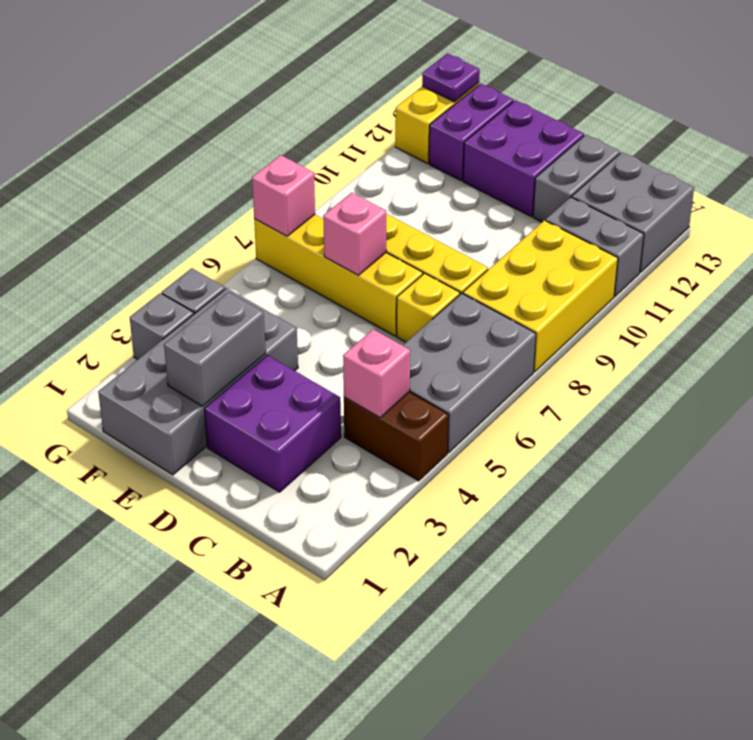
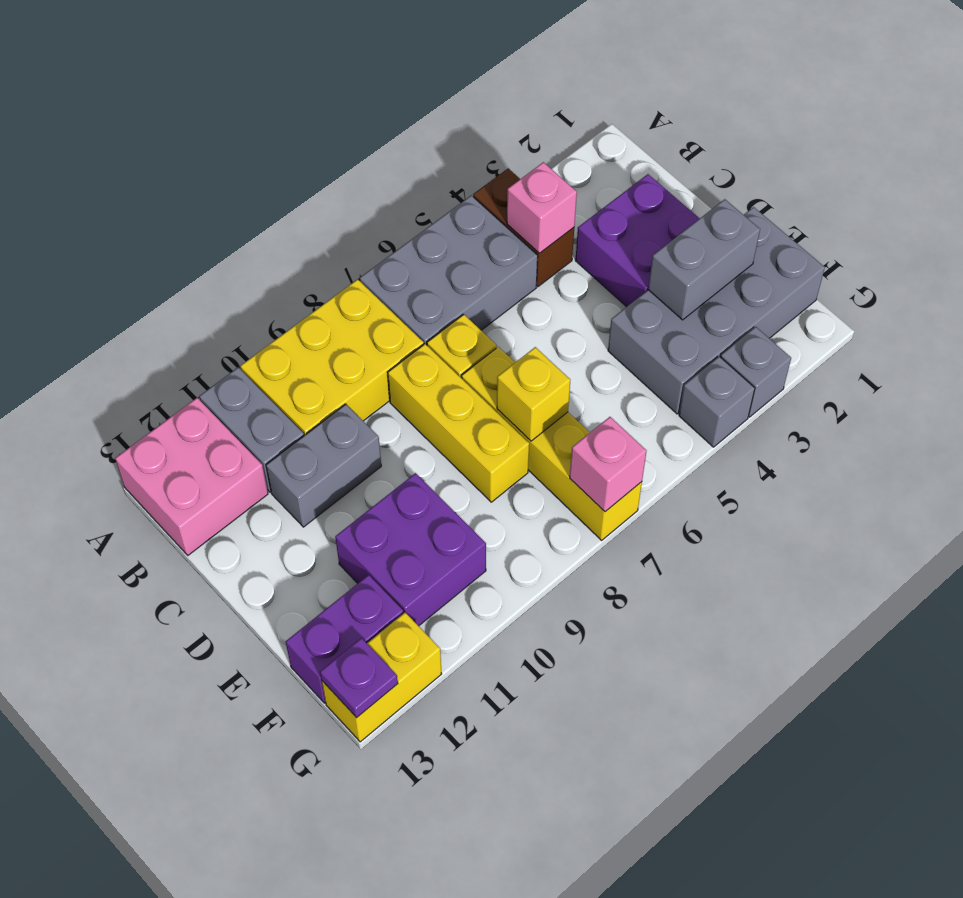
grey brick A12:B13 level 1 -> pink brick A12:B13 level 1
grey brick C12:C13 level 1 -> grey brick C10:C11 level 1
purple brick D12:E13 level 1 -> purple brick E10:F11 level 1
pink brick E7 level 2 -> yellow brick E7 level 2

